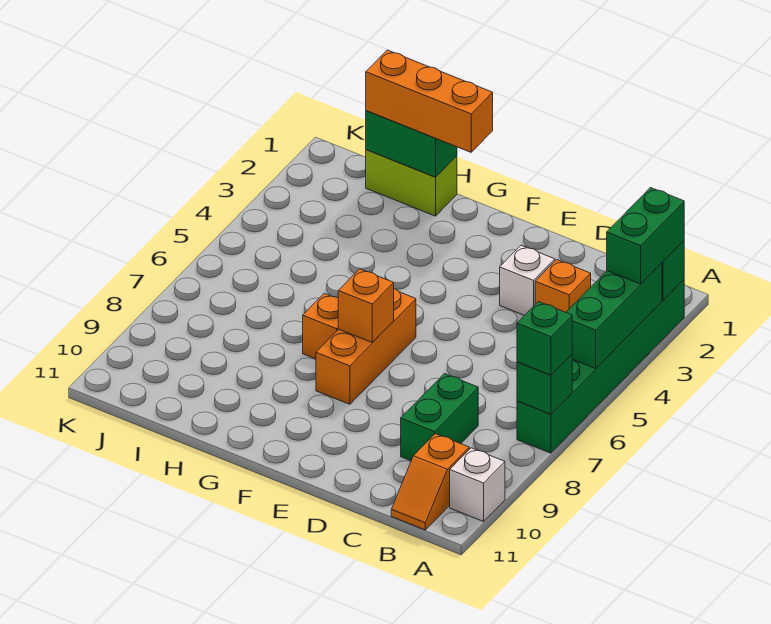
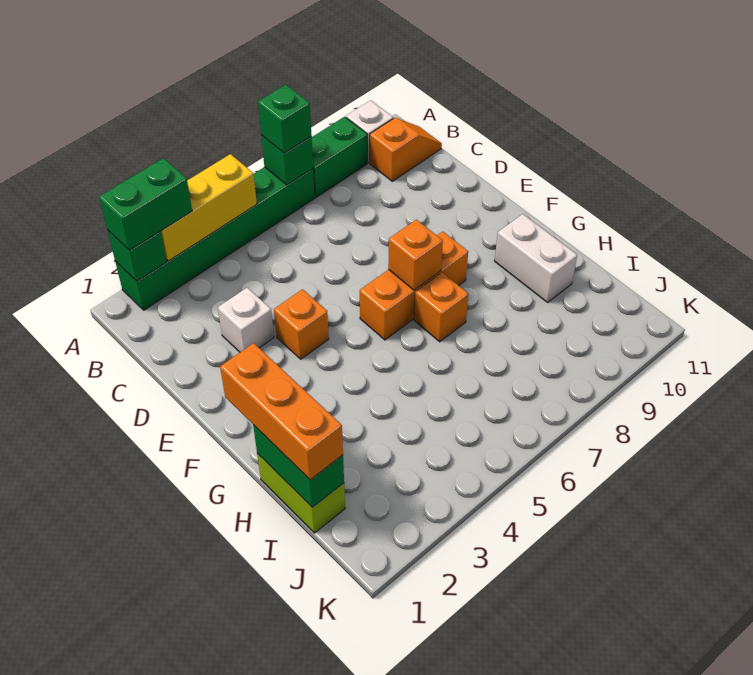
green brick A3:A5 level 2 -> yellow brick A3:A5 level 2
orange brick C3 level 1 -> orange brick E4 level 1
green brick C8:C9 level 1 -> green brick A8:A9 level 1
none -> white brick G10:H10 level 1

